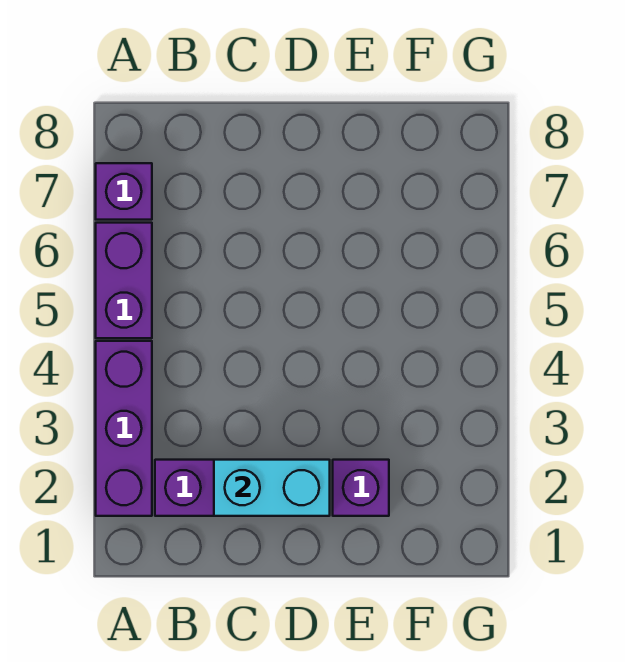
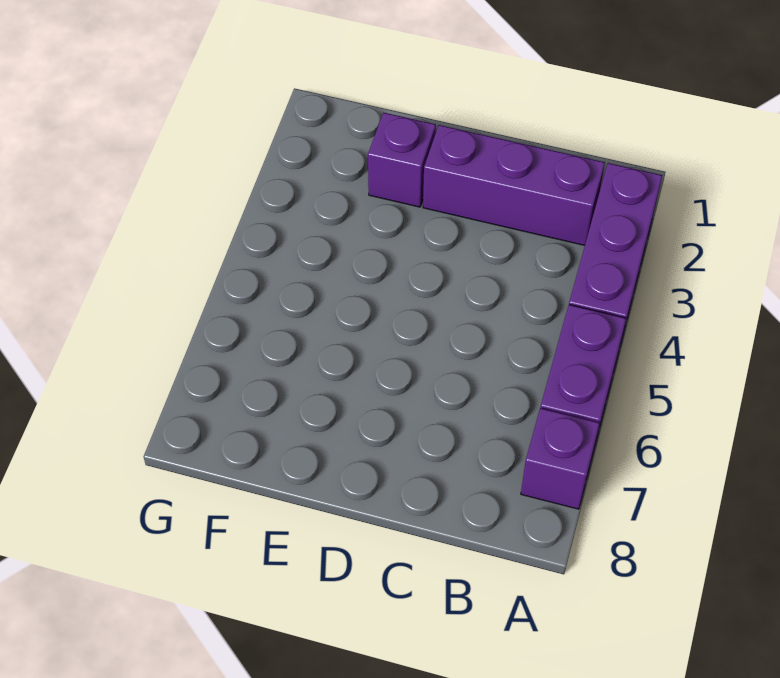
cyan brick C2:D2 level 2 -> none

